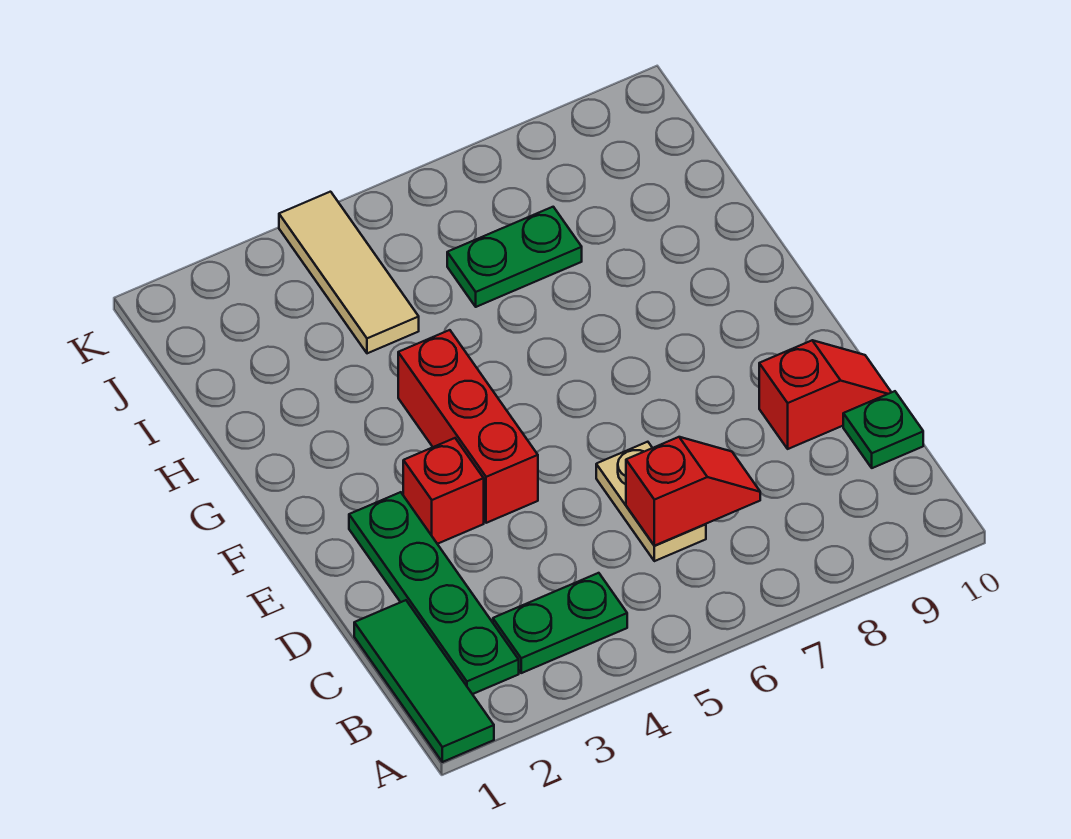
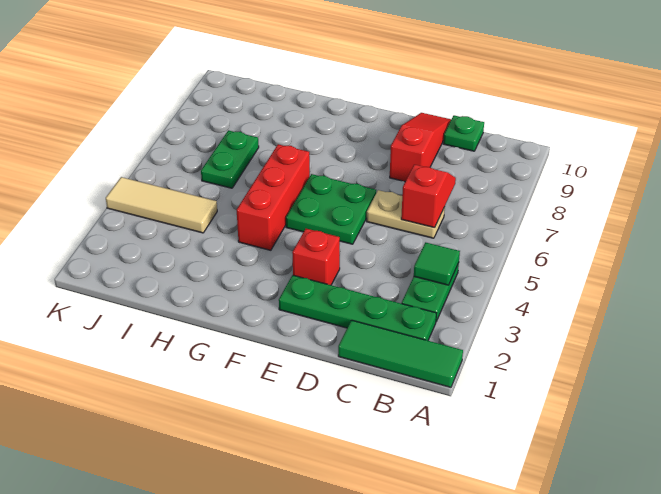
none -> green tile B4 level 2
red slope D9:D10 level 1 top 9 -> red slope D8:D10 level 1 top 8
red brick E4:G4 level 1 -> red brick G4:G6 level 1
none -> green plate E5:F6 level 1

